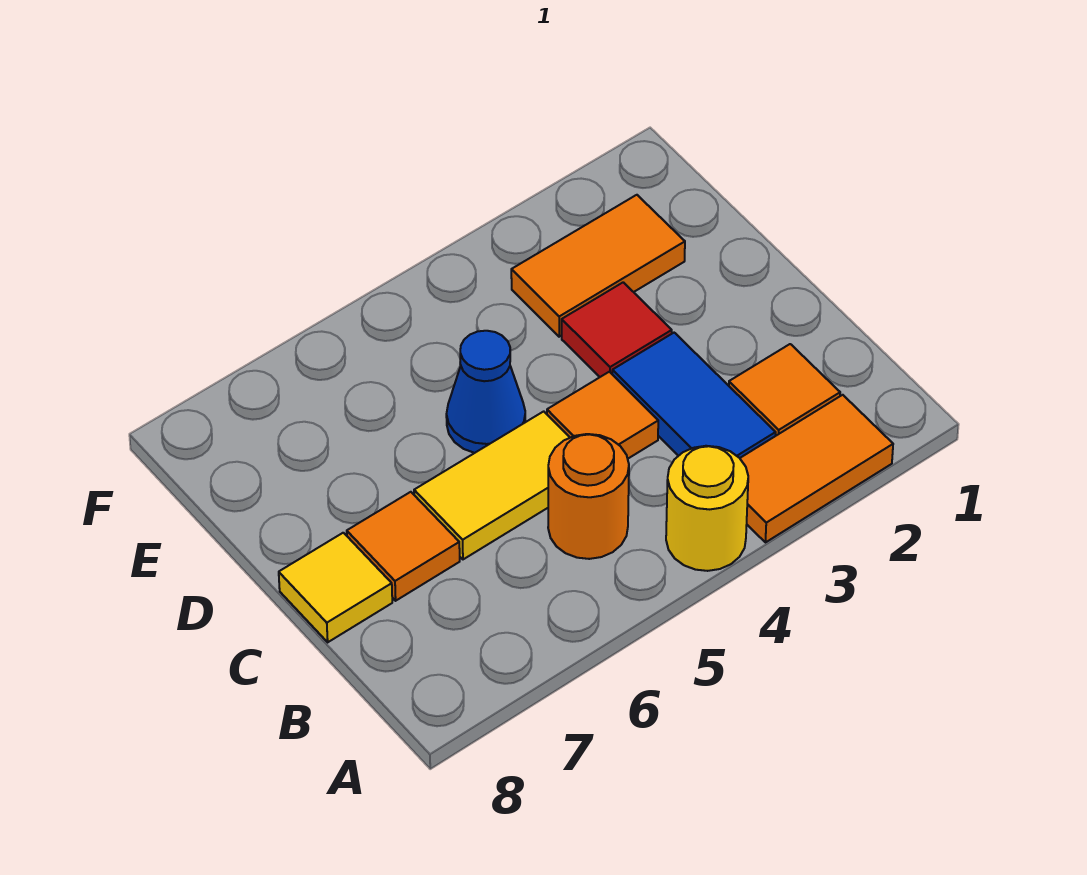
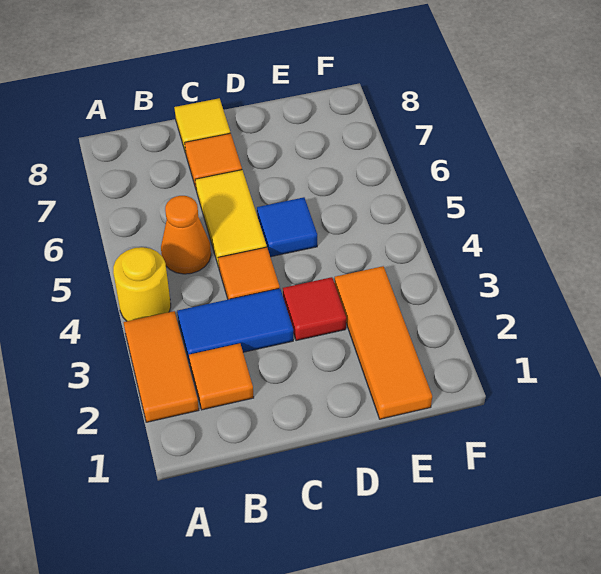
orange round brick B5 level 1 -> orange cone B5 level 1
blue cone D5 level 1 -> blue tile D5 level 1
orange tile E2:E3 level 1 -> orange tile E1:E3 level 1

